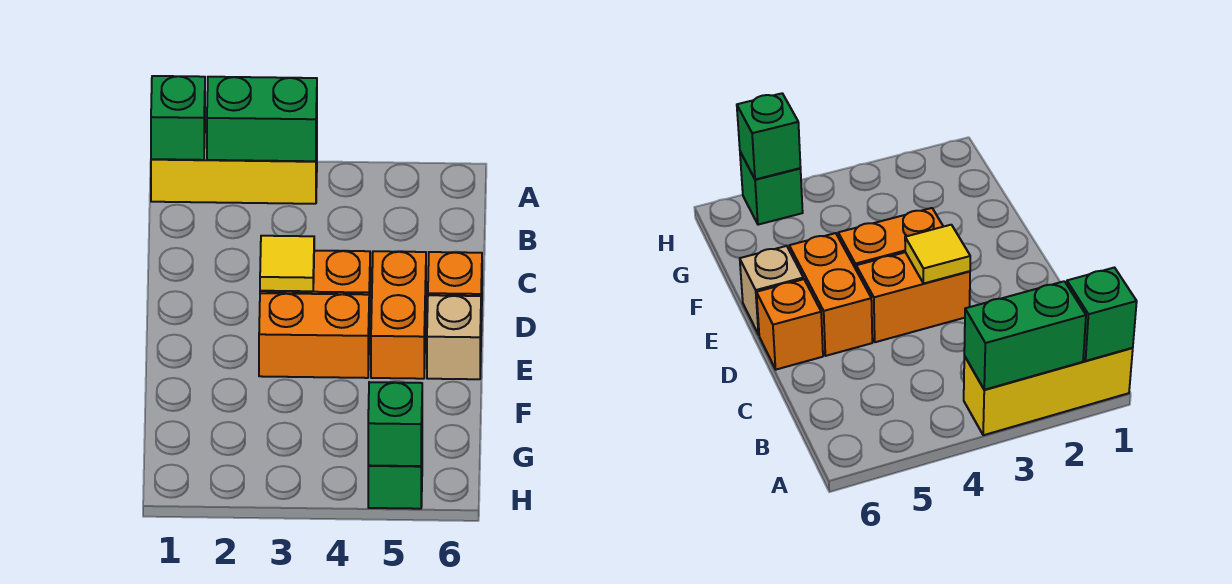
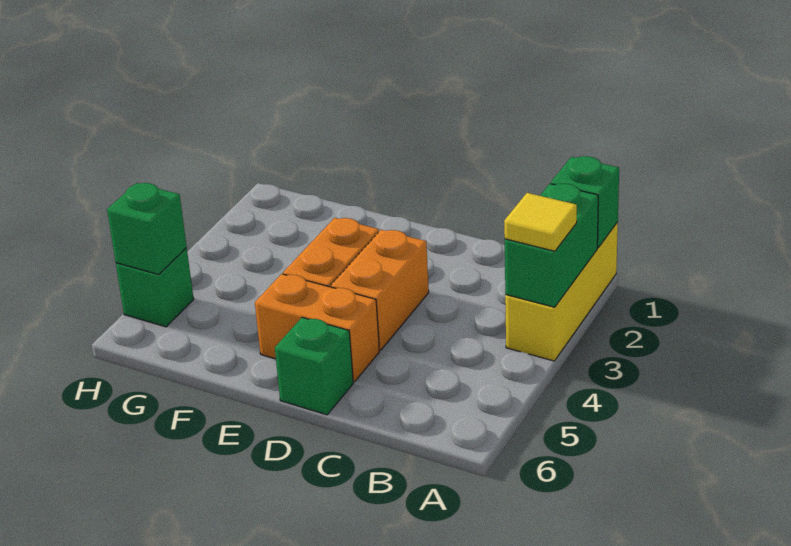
yellow tile D3 level 2 -> yellow tile A3 level 3
orange brick D6 level 1 -> green brick D6 level 1
tan brick E6 level 1 -> none

